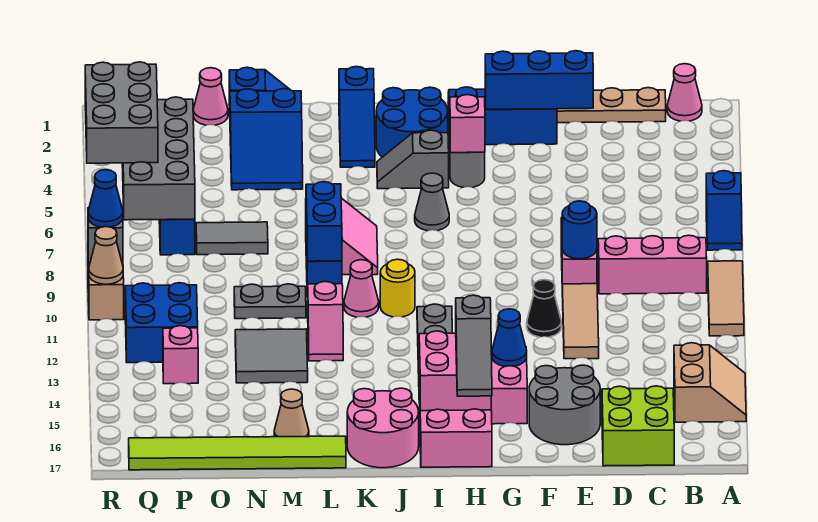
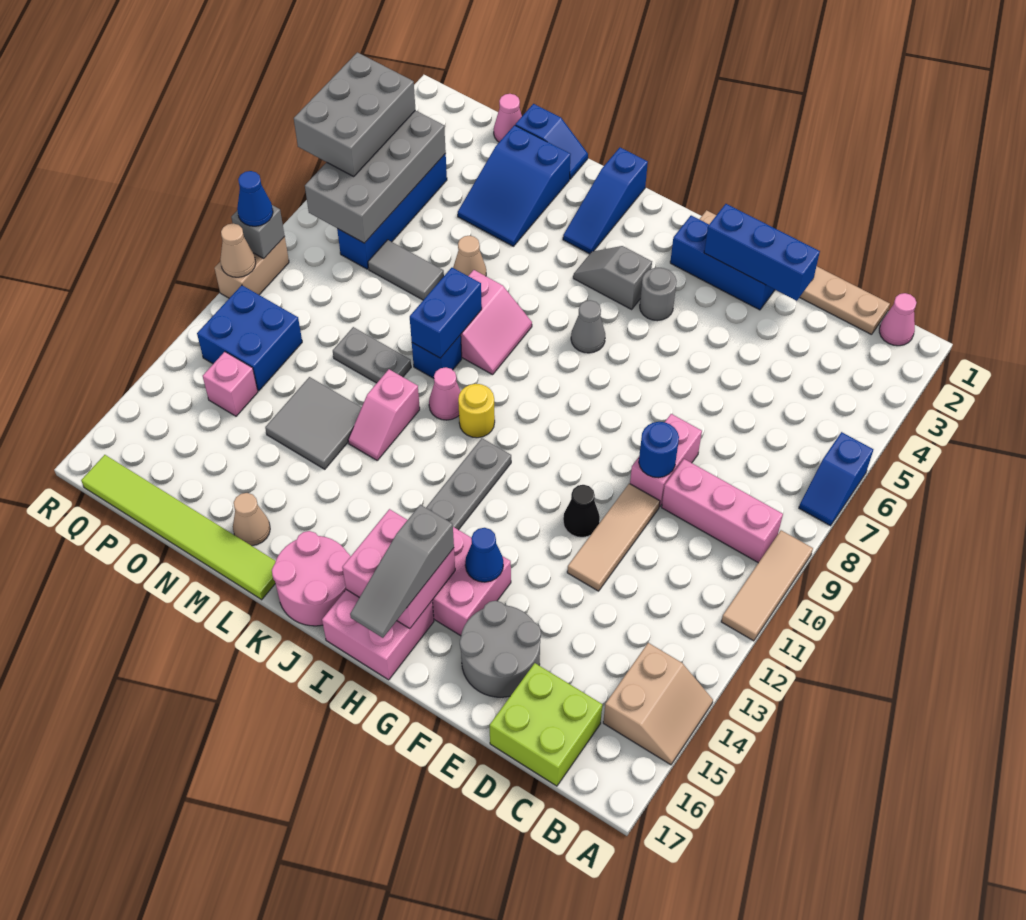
pink brick H4 level 2 -> none
blue round brick I2:J3 level 1 -> none
none -> tan cone M6 level 1

